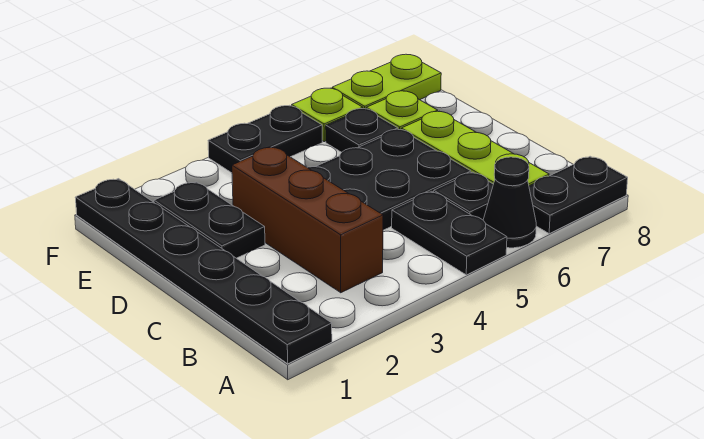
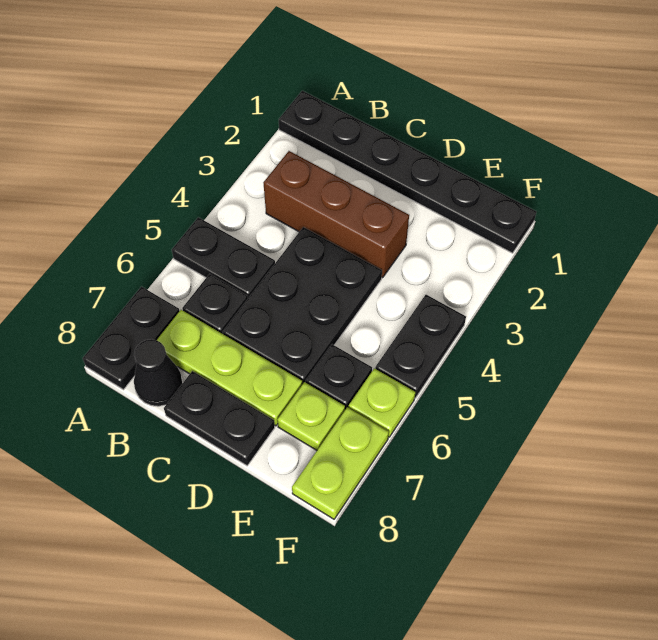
black cone A6 level 1 -> black cone B8 level 1
black plate D2:E2 level 1 -> black plate C8:D8 level 1

